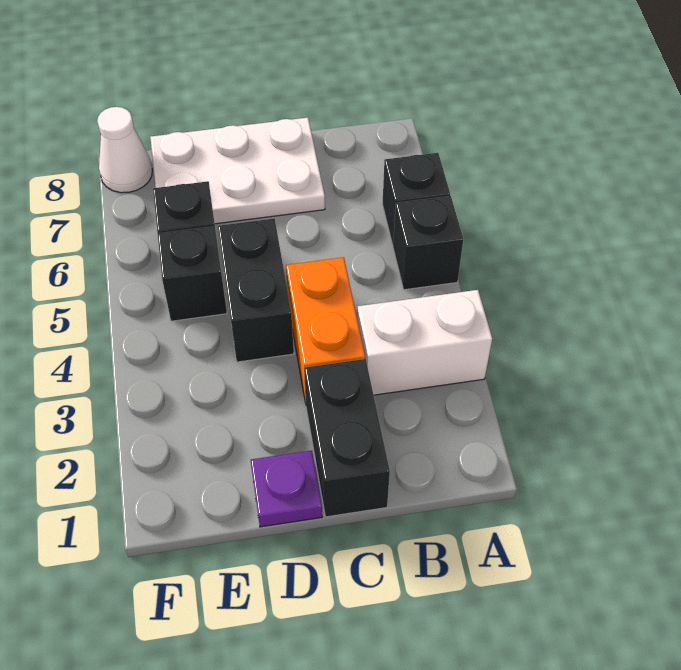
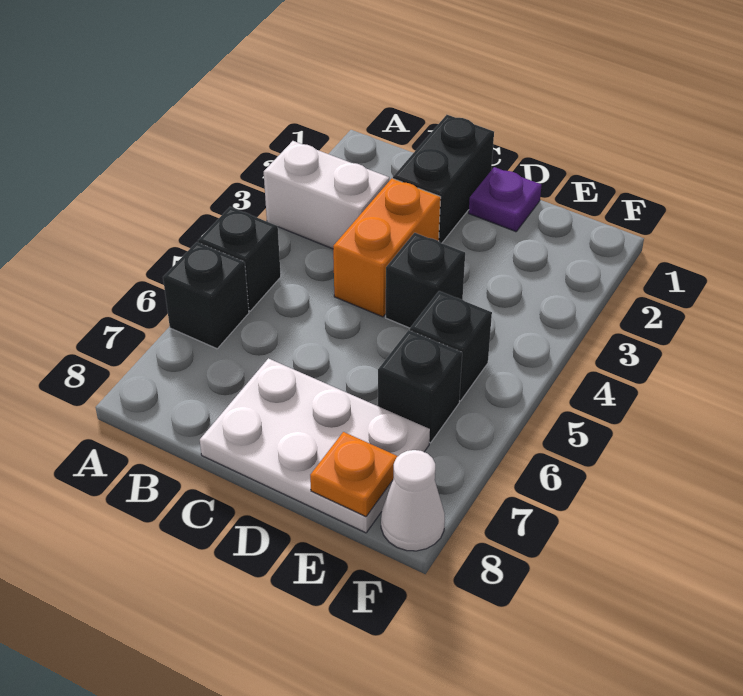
black brick D4:D5 level 1 -> black brick D4 level 1
none -> orange plate E8 level 2

